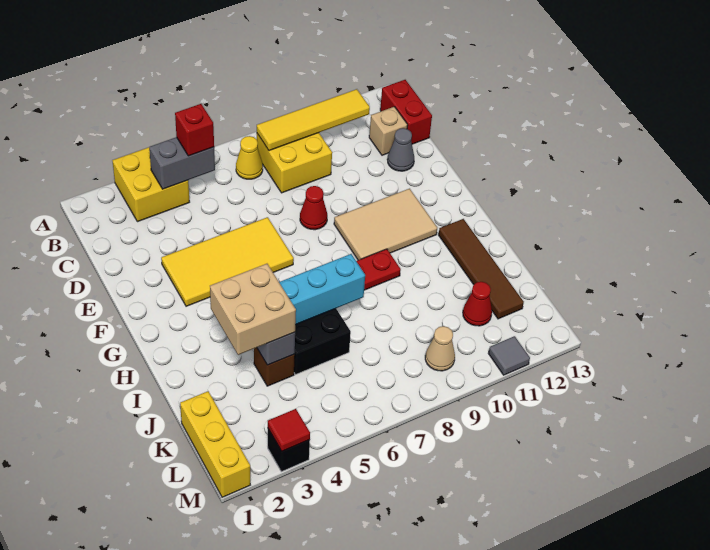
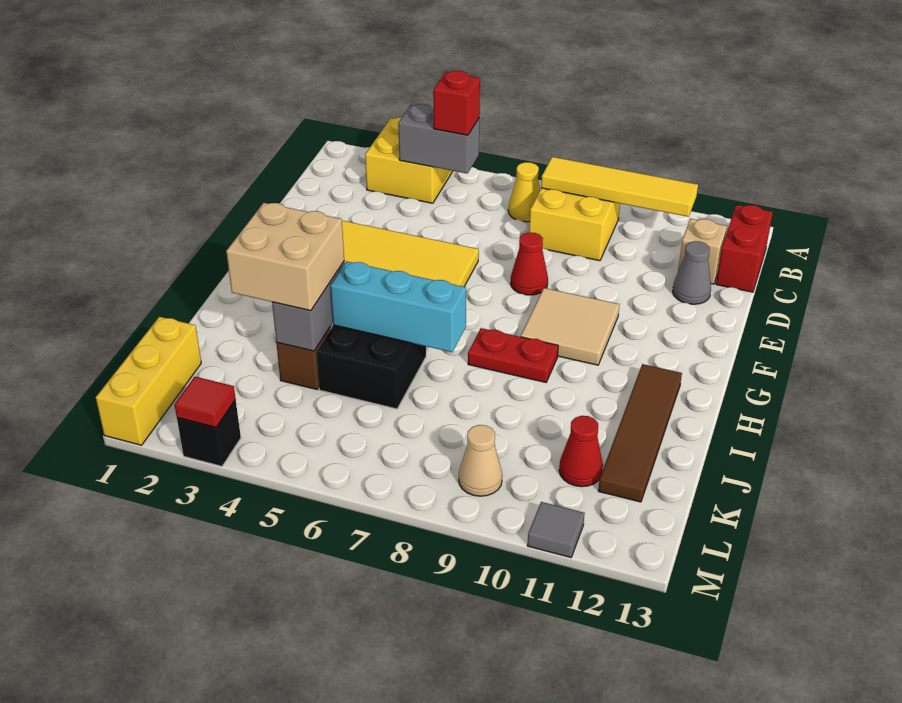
tan tile F9:G11 level 1 -> tan tile F9:G10 level 1

